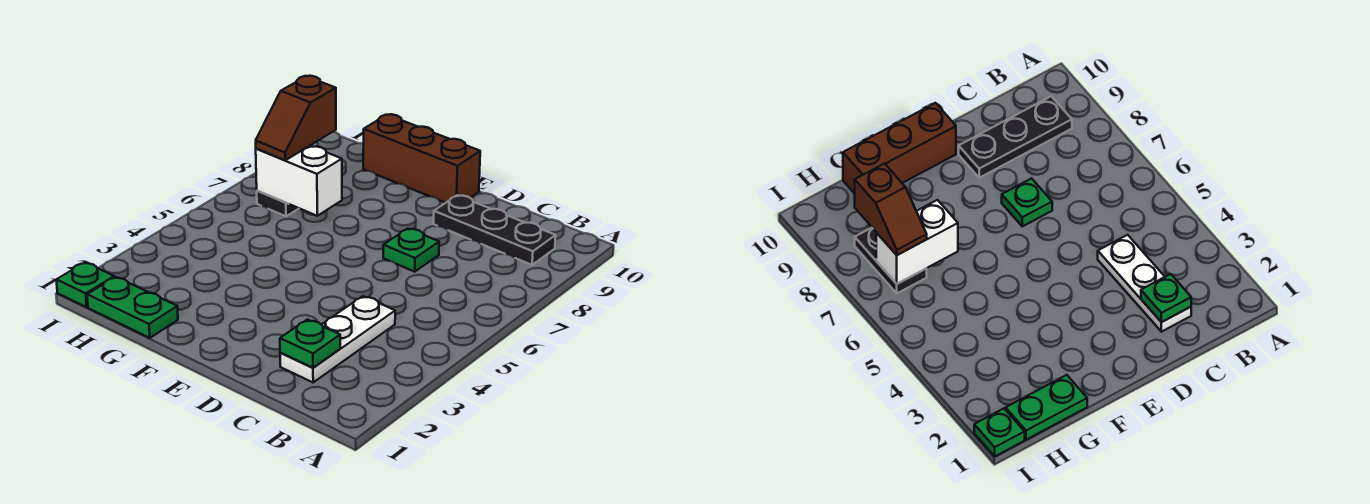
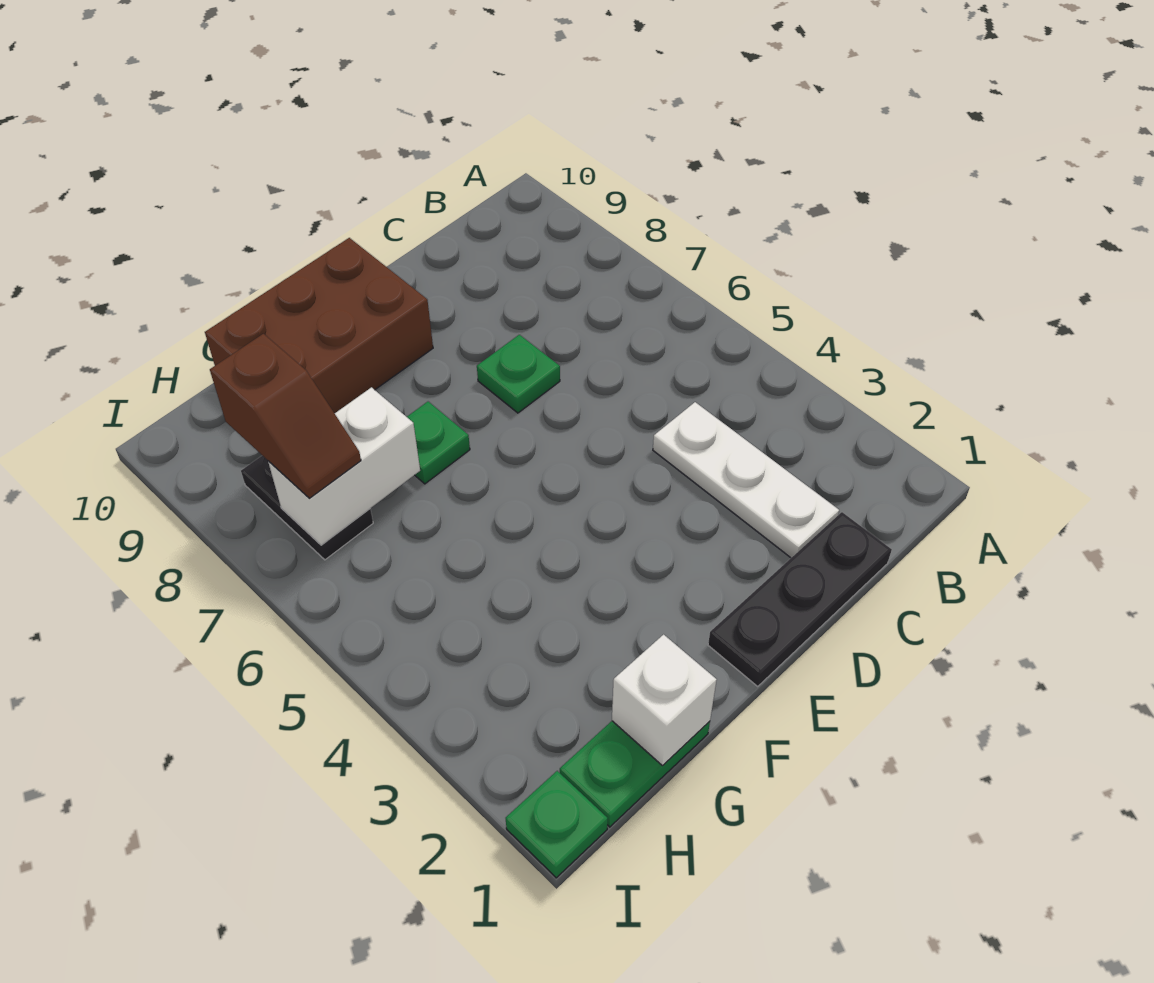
black plate B9:D9 level 1 -> black plate C1:E1 level 1
green plate C2 level 2 -> green plate F7 level 1
brown brick E10:G10 level 1 -> brown brick E9:G10 level 1
none -> white brick G1 level 2

